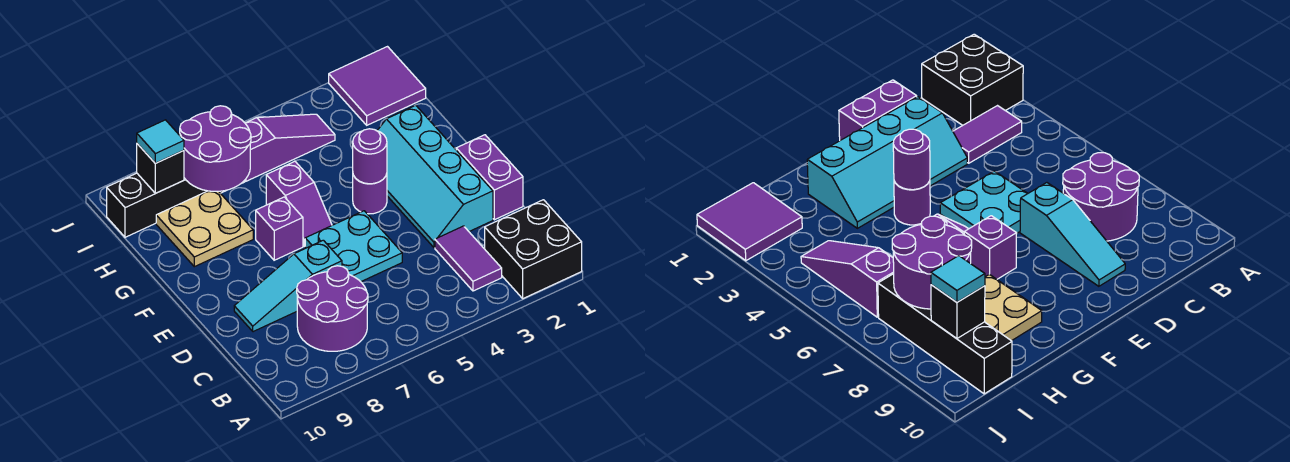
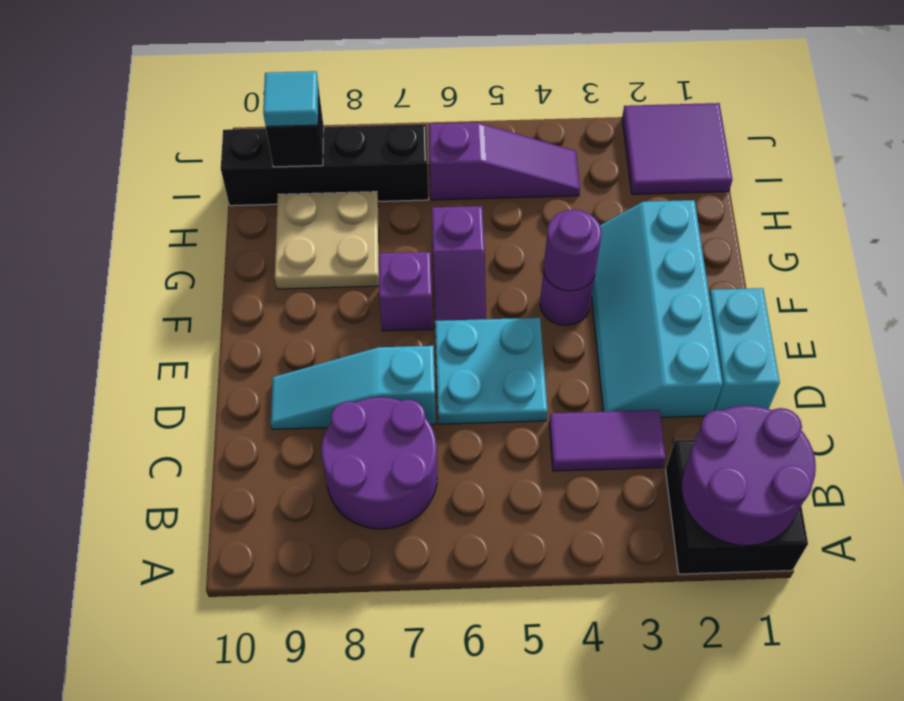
purple tile B3:C3 level 1 -> purple tile C3:C4 level 1
purple brick D1:E1 level 1 -> cyan brick D1:E1 level 1
purple round brick H7:I8 level 2 -> purple round brick A1:B2 level 2

